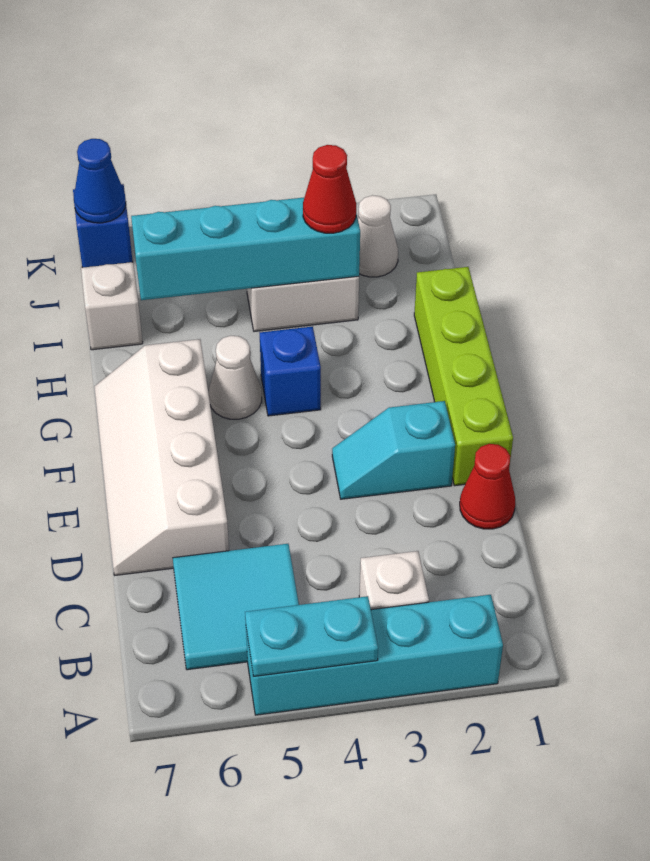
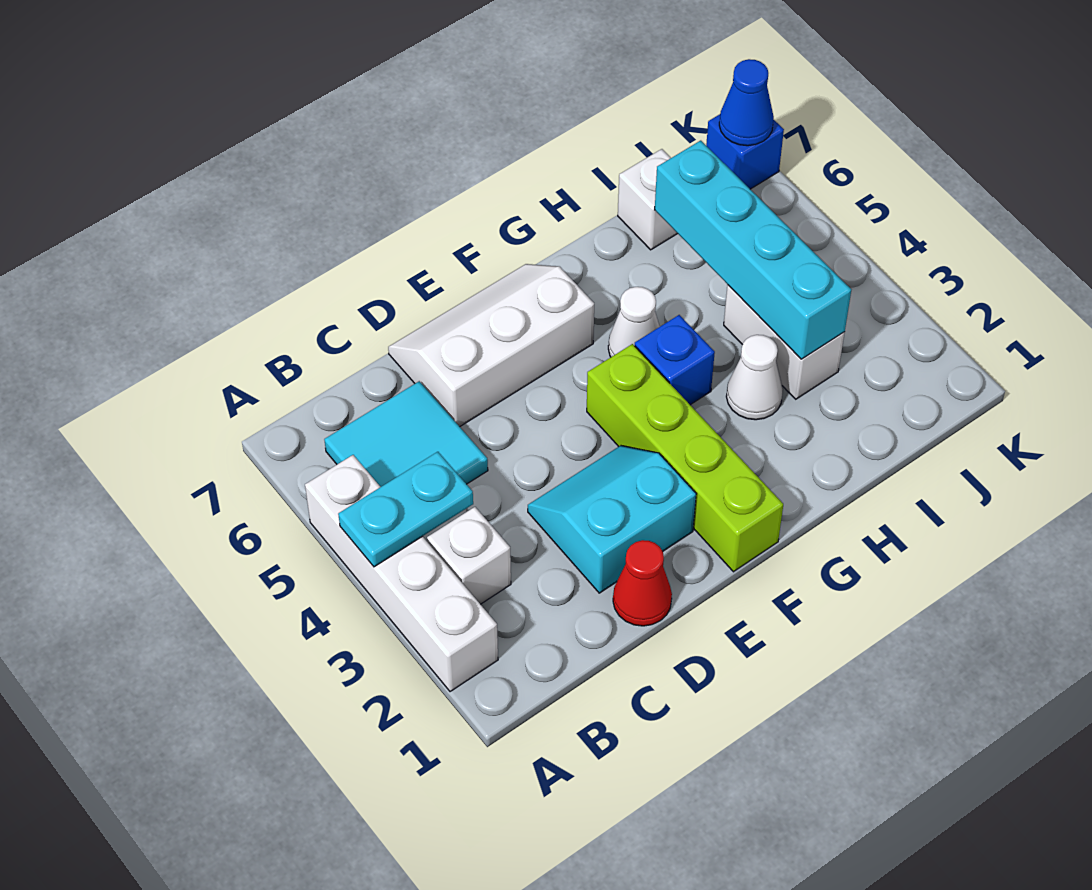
cyan brick A2:A5 level 1 -> white brick A2:A5 level 1
cyan plate A4:A5 level 2 -> cyan plate A4:B4 level 2
white slope D6:G7 level 1 top 6 -> white slope D6:F7 level 1 top 6
lime brick E1:H1 level 1 -> lime brick F1:F4 level 1
cyan slope E2:E3 level 1 top 2 -> cyan slope D2:E3 level 1 top 2
red cone I3 level 3 -> none
white cone J2 level 1 -> white cone H3 level 1

